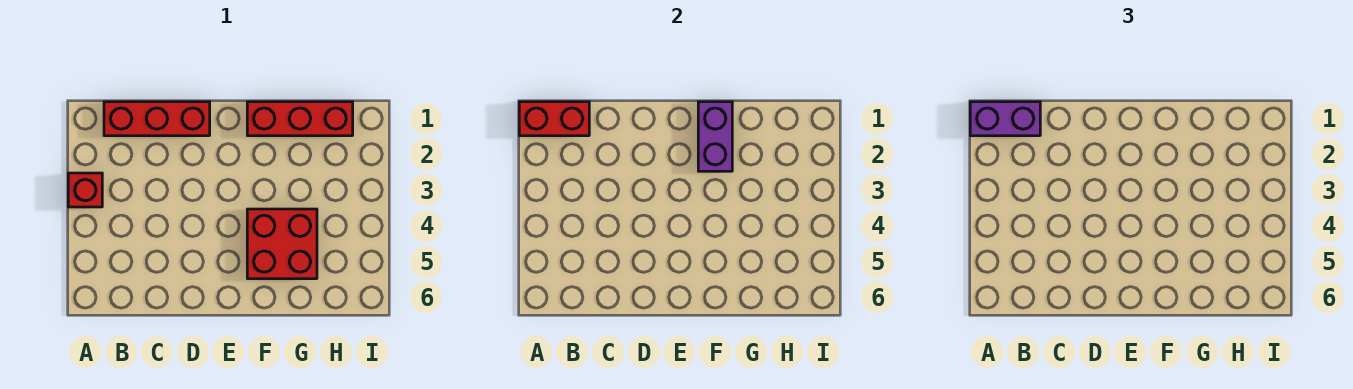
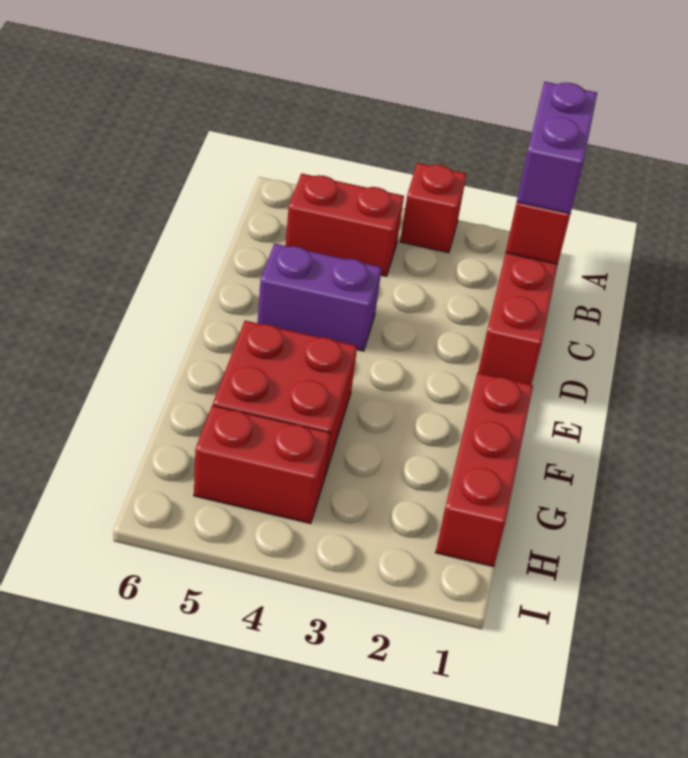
none -> red brick B4:B5 level 1
purple brick F1:F2 level 2 -> purple brick D4:D5 level 1
none -> red brick H4:H5 level 1

